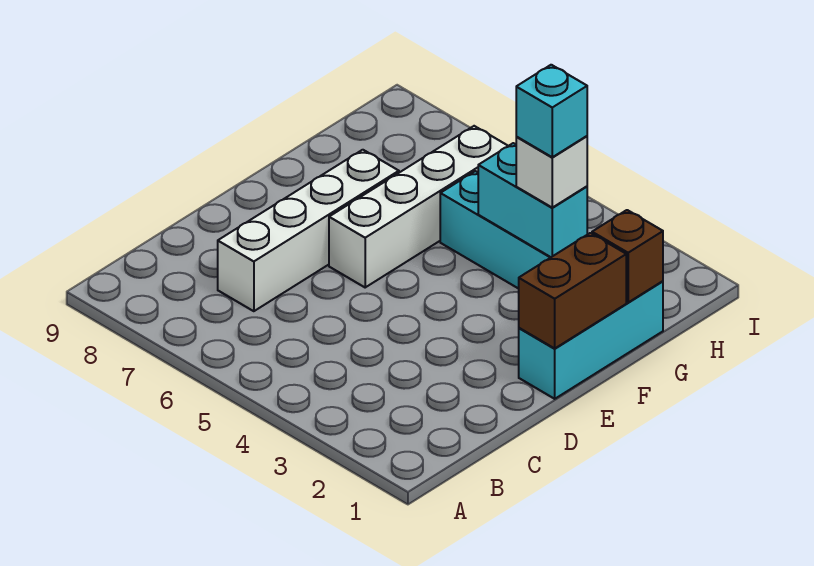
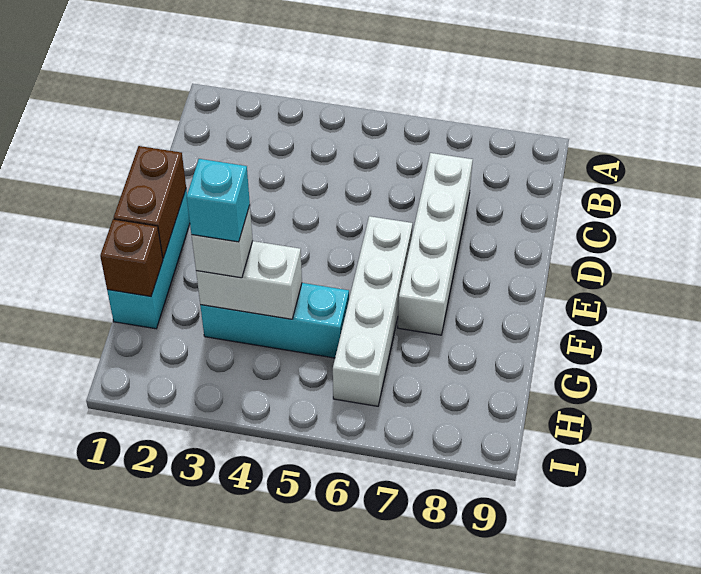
cyan brick G3:G4 level 2 -> white brick G3:G4 level 2

